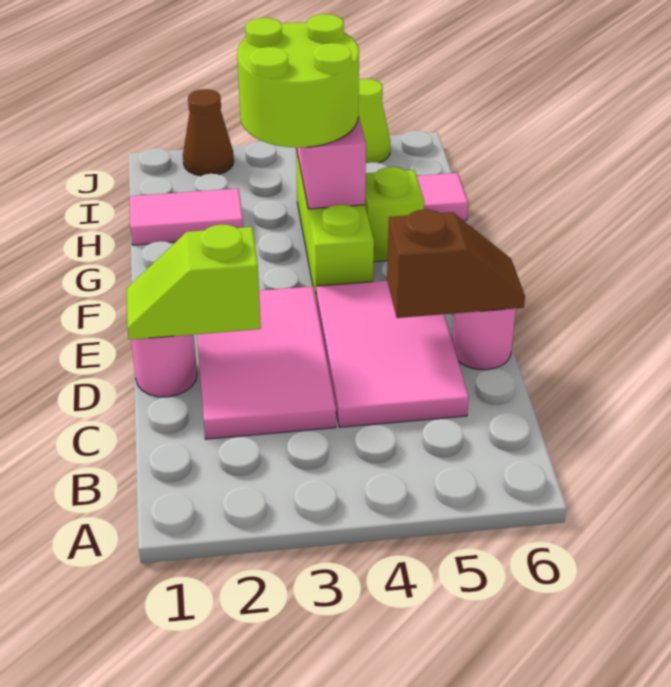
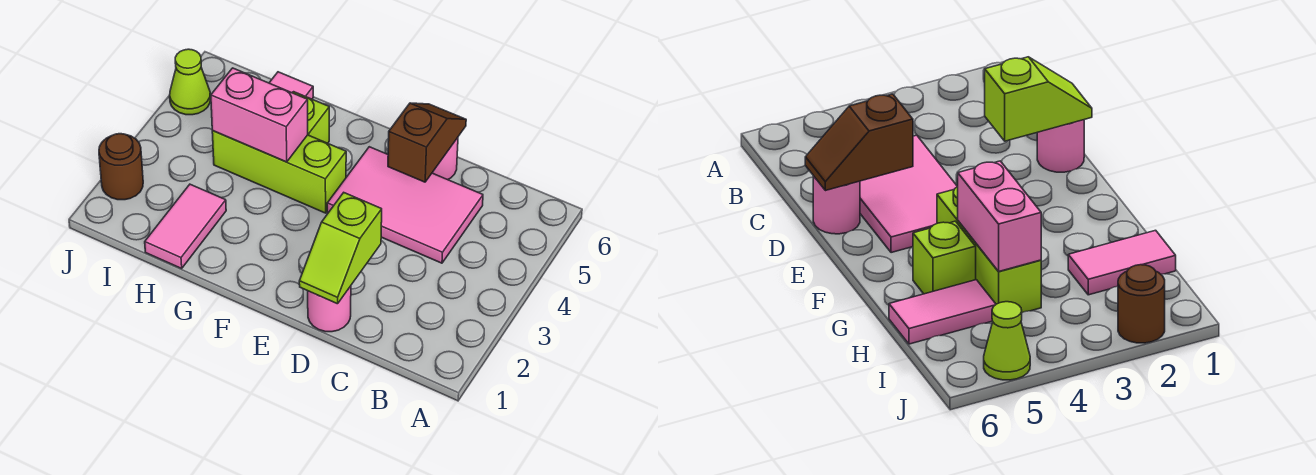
pink tile C2:E3 level 1 -> none
lime round brick G3:H4 level 3 -> none
brown cone J2 level 1 -> brown round brick J2 level 1

